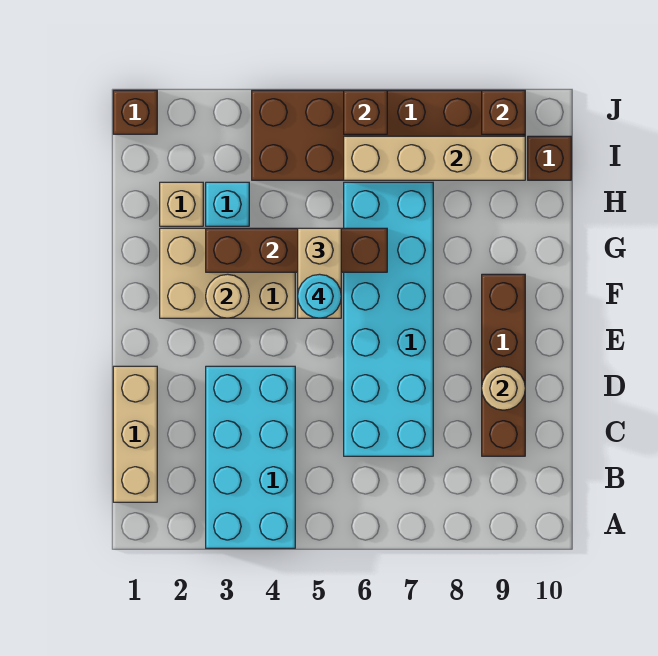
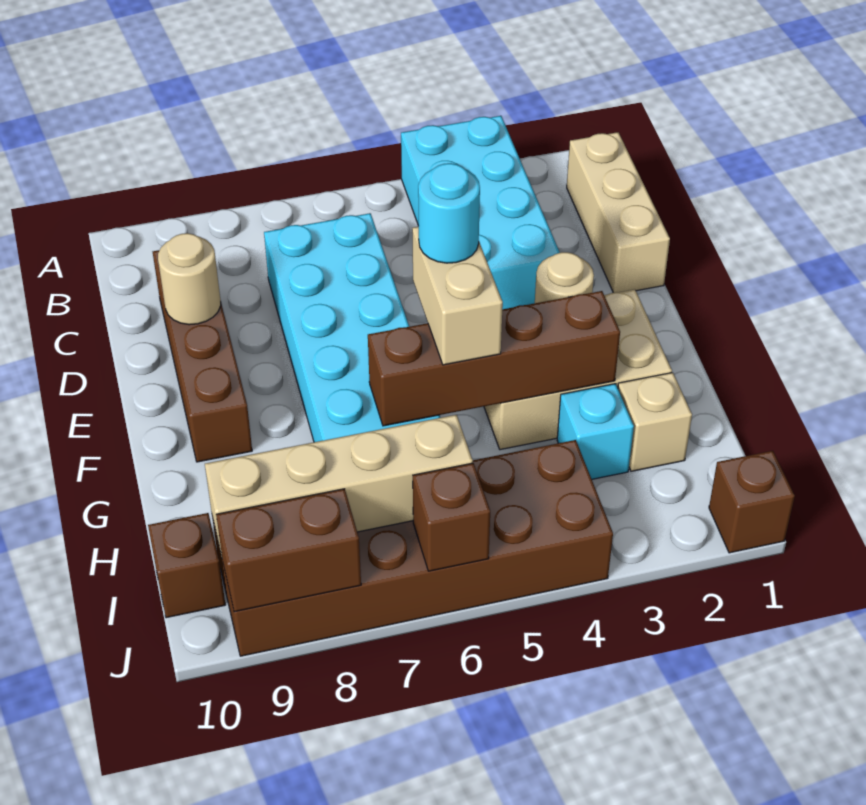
brown brick J9 level 2 -> brown brick J8:J9 level 2

